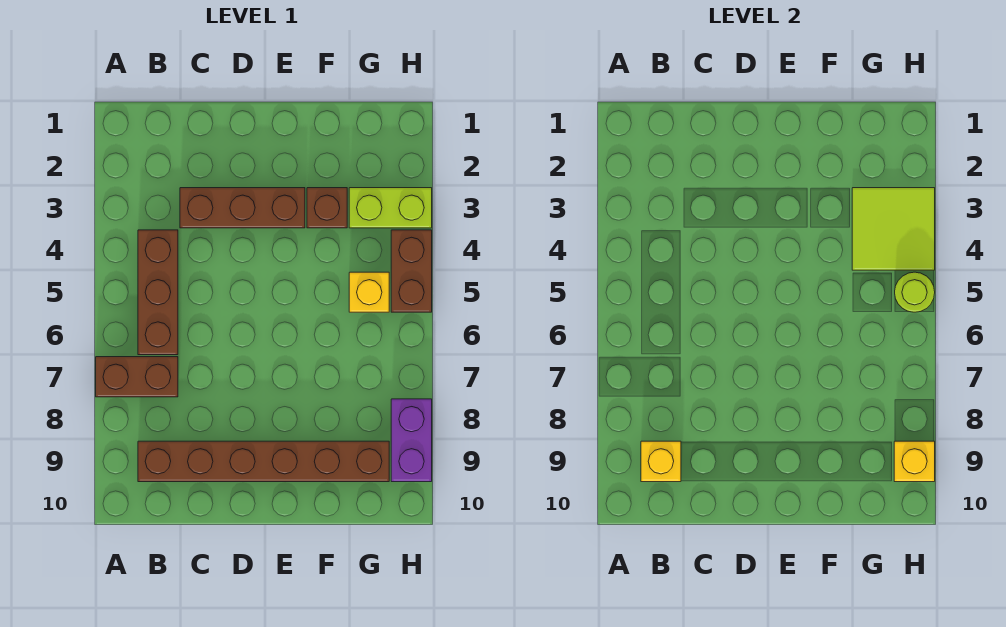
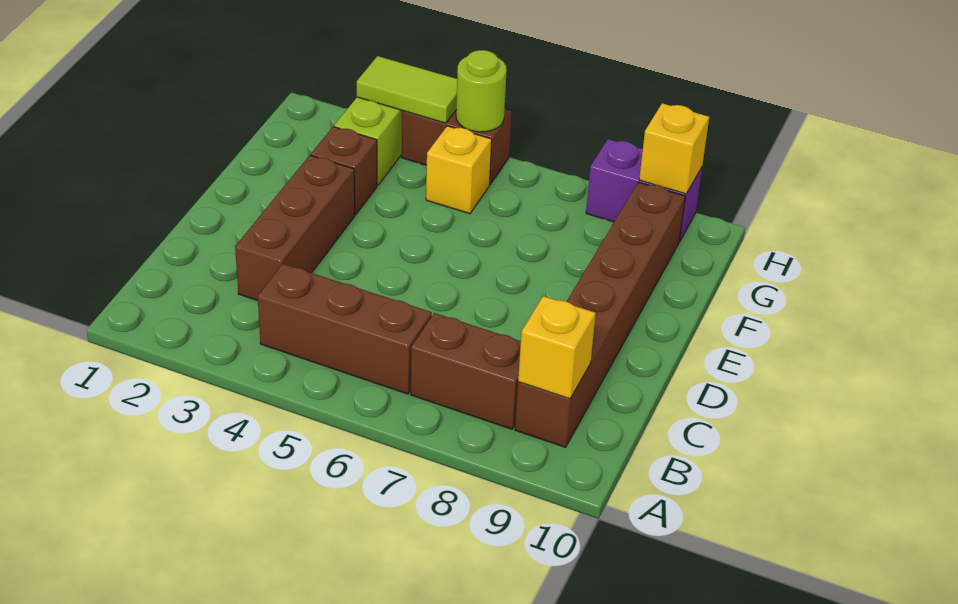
brown brick A7:B7 level 1 -> brown brick B7:B8 level 1
lime tile G3:H4 level 2 -> lime tile H3:H4 level 2

